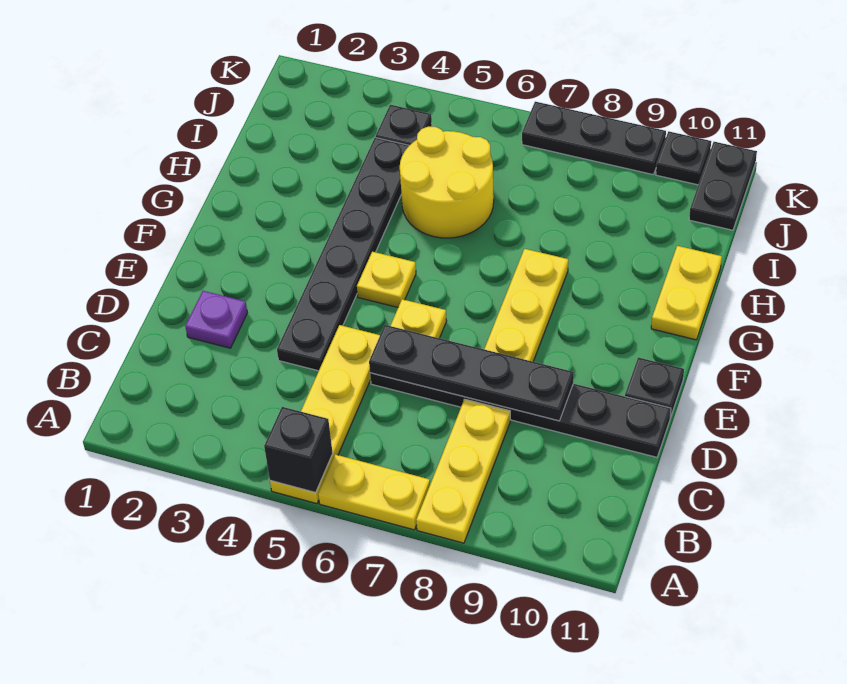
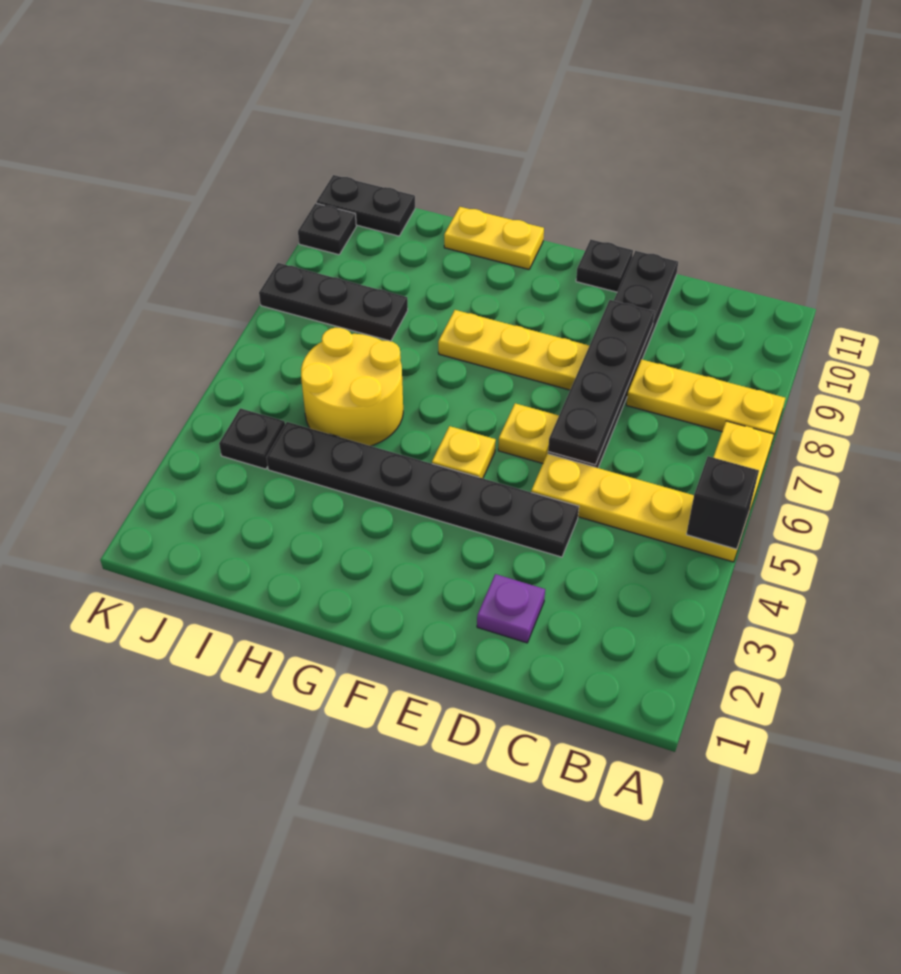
black plate K7:K9 level 1 -> black plate I8:K8 level 1

